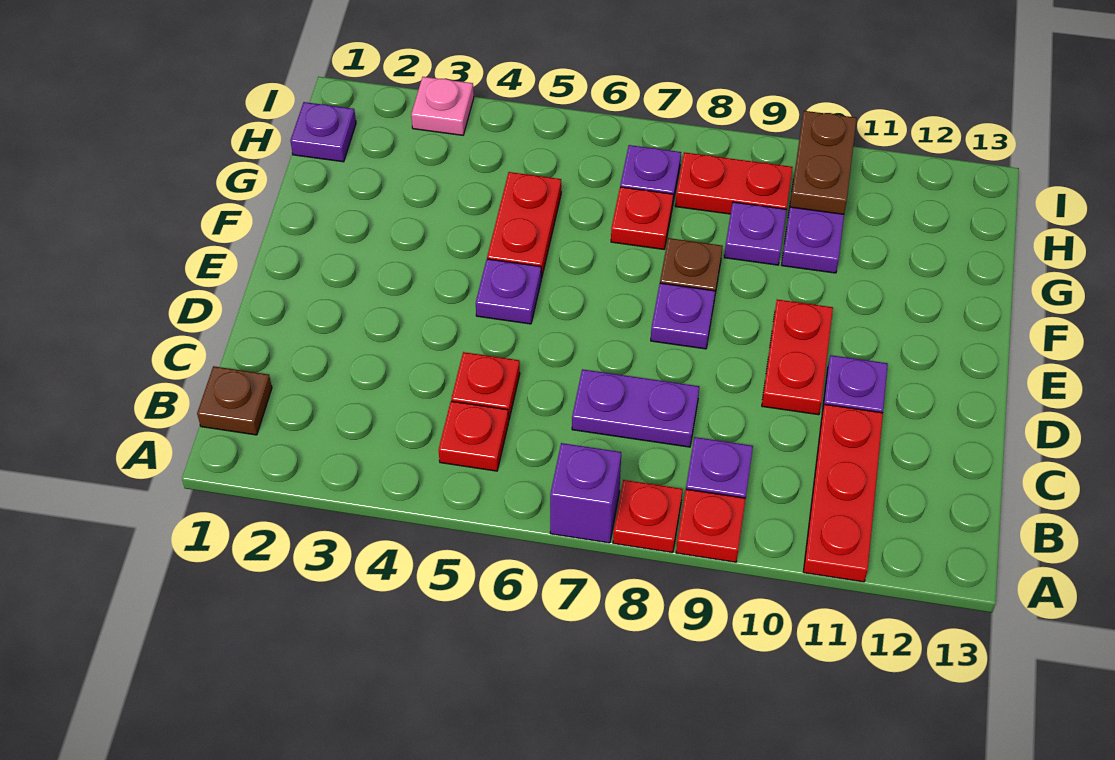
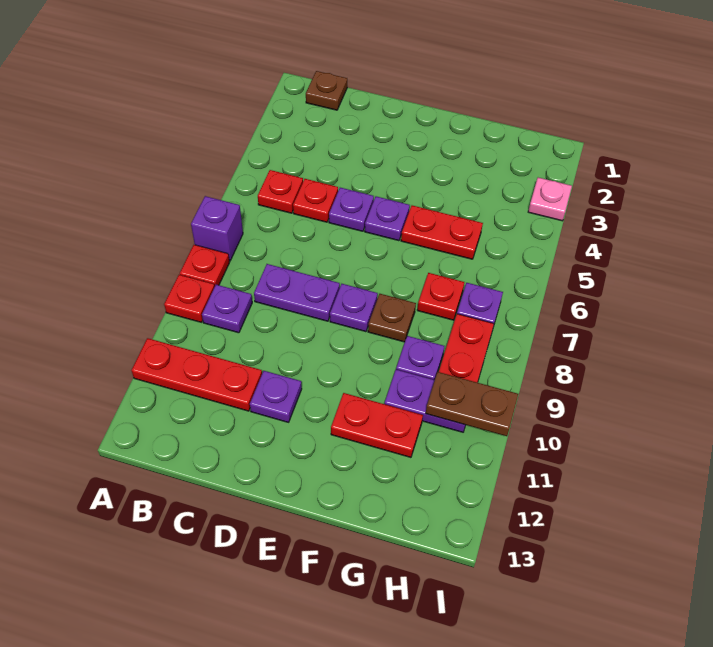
purple plate C7:C8 level 1 -> purple plate C8:D8 level 1
red plate D10:E10 level 1 -> red plate F11:G11 level 1
purple plate H1 level 1 -> purple plate D5 level 1

